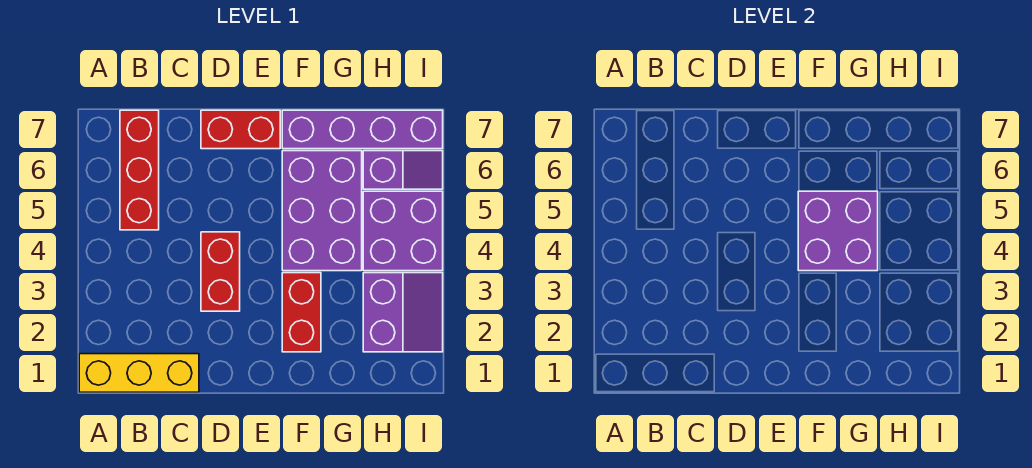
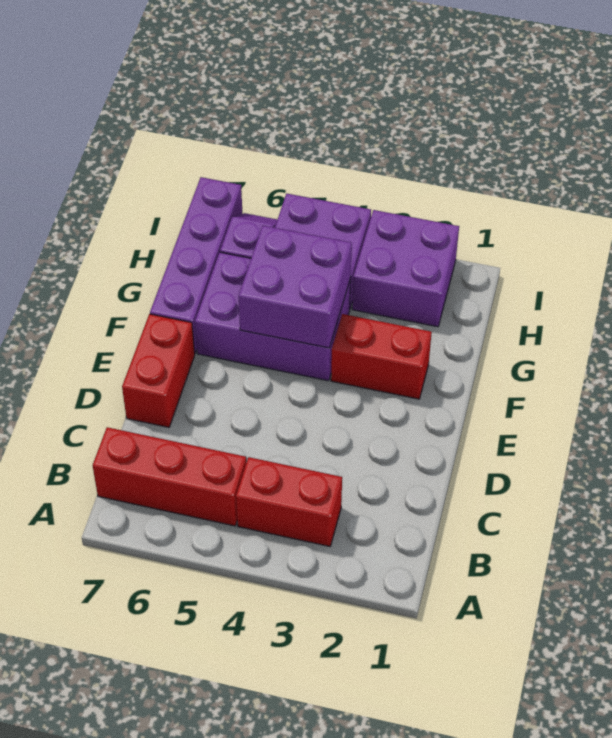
yellow brick A1:C1 level 1 -> none
red brick D3:D4 level 1 -> red brick B3:B4 level 1
purple slope H2:I3 level 1 top H -> purple brick H2:I3 level 1

